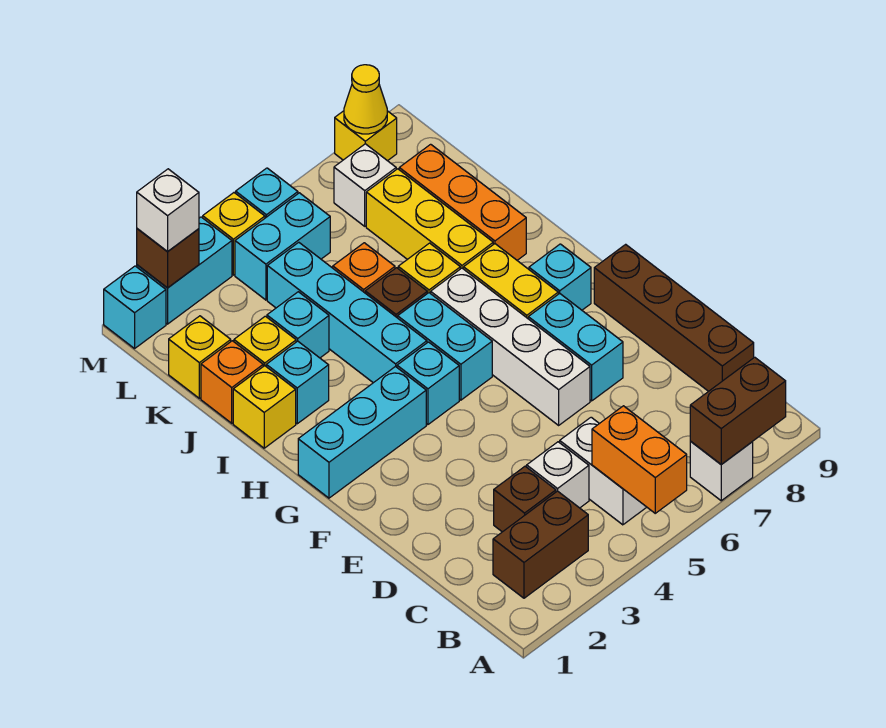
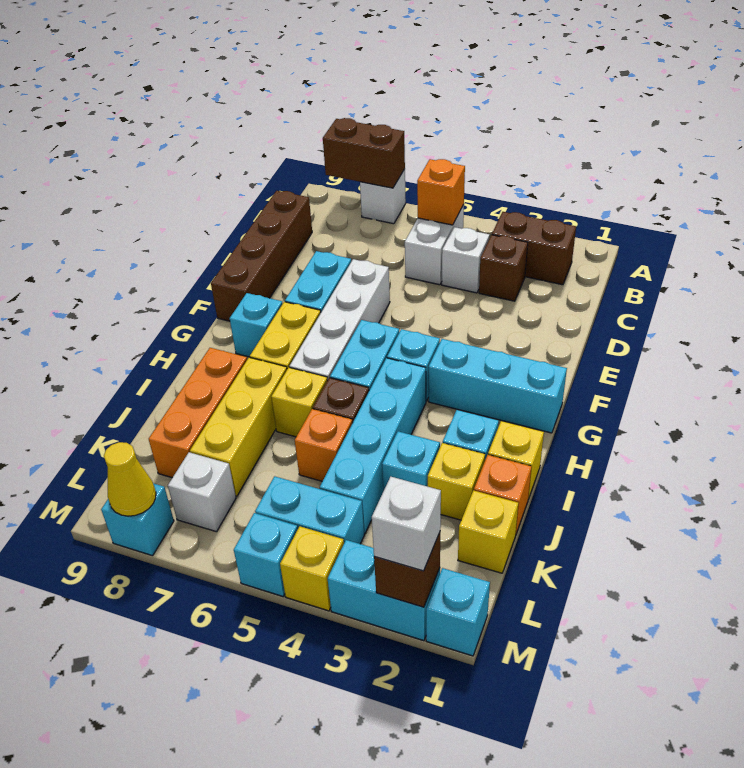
orange brick A5:B5 level 2 -> orange brick B5 level 2
yellow brick M8 level 1 -> cyan brick M8 level 1

